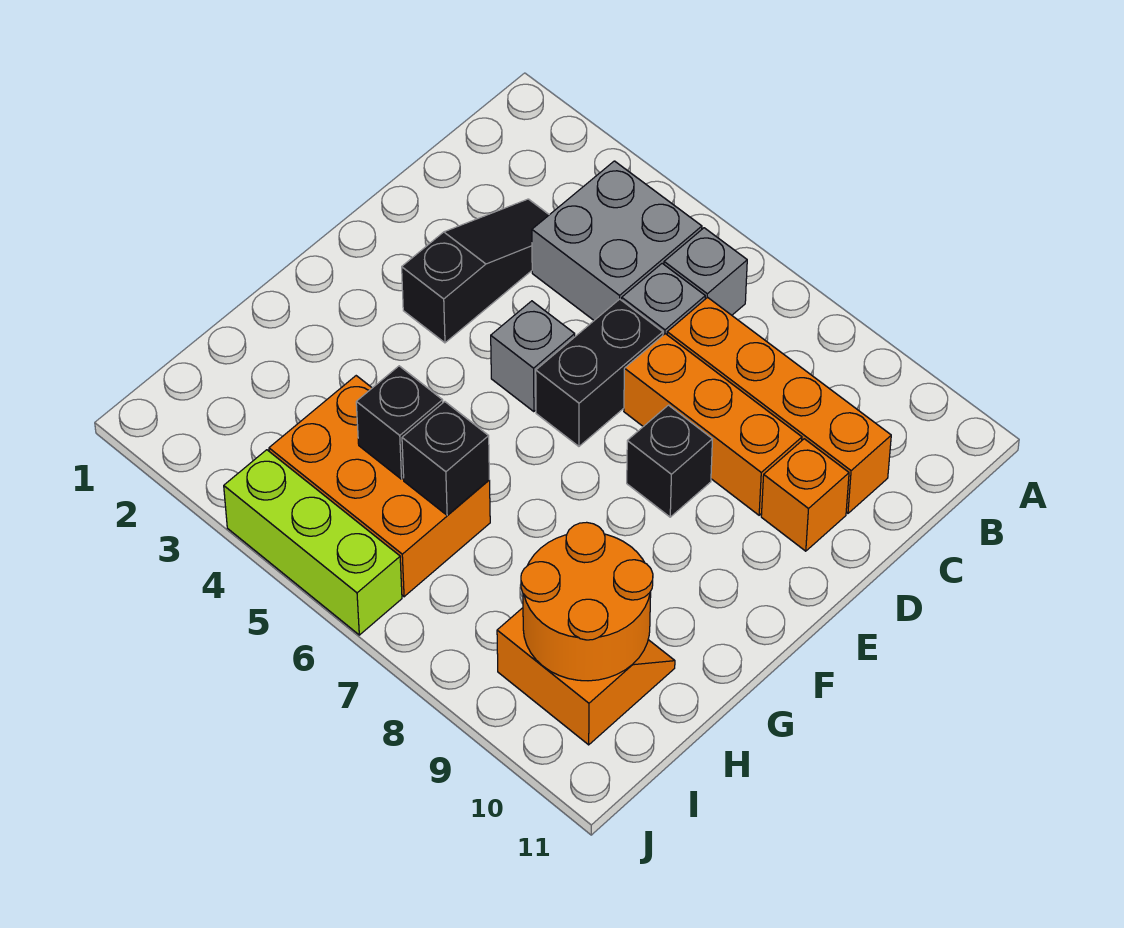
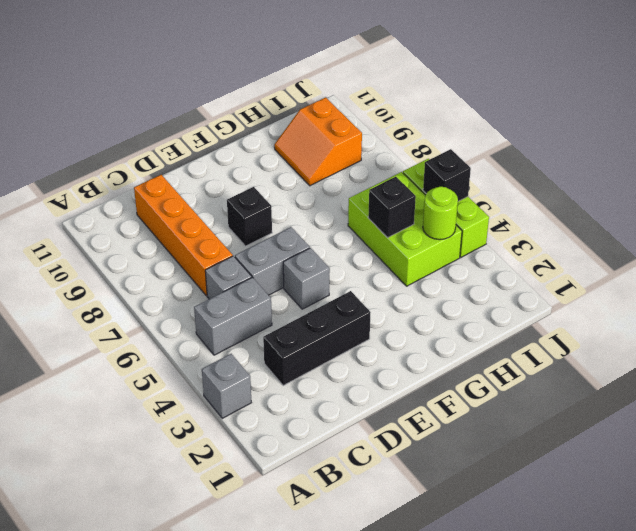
grey brick B4:C5 level 1 -> grey brick B5:C5 level 1
grey brick B6 level 1 -> grey brick A3 level 1
black slope C3:E3 level 1 top E -> black brick C3:E3 level 1
black brick D6:E6 level 1 -> grey brick D6:E6 level 1
orange brick D7:D9 level 1 -> none
orange brick D10 level 1 -> none
orange brick H4:I6 level 1 -> lime brick H4:I6 level 1
black brick H6 level 2 -> black brick J5 level 2
orange round brick H9:I10 level 2 -> none
none -> lime round brick I4 level 2

